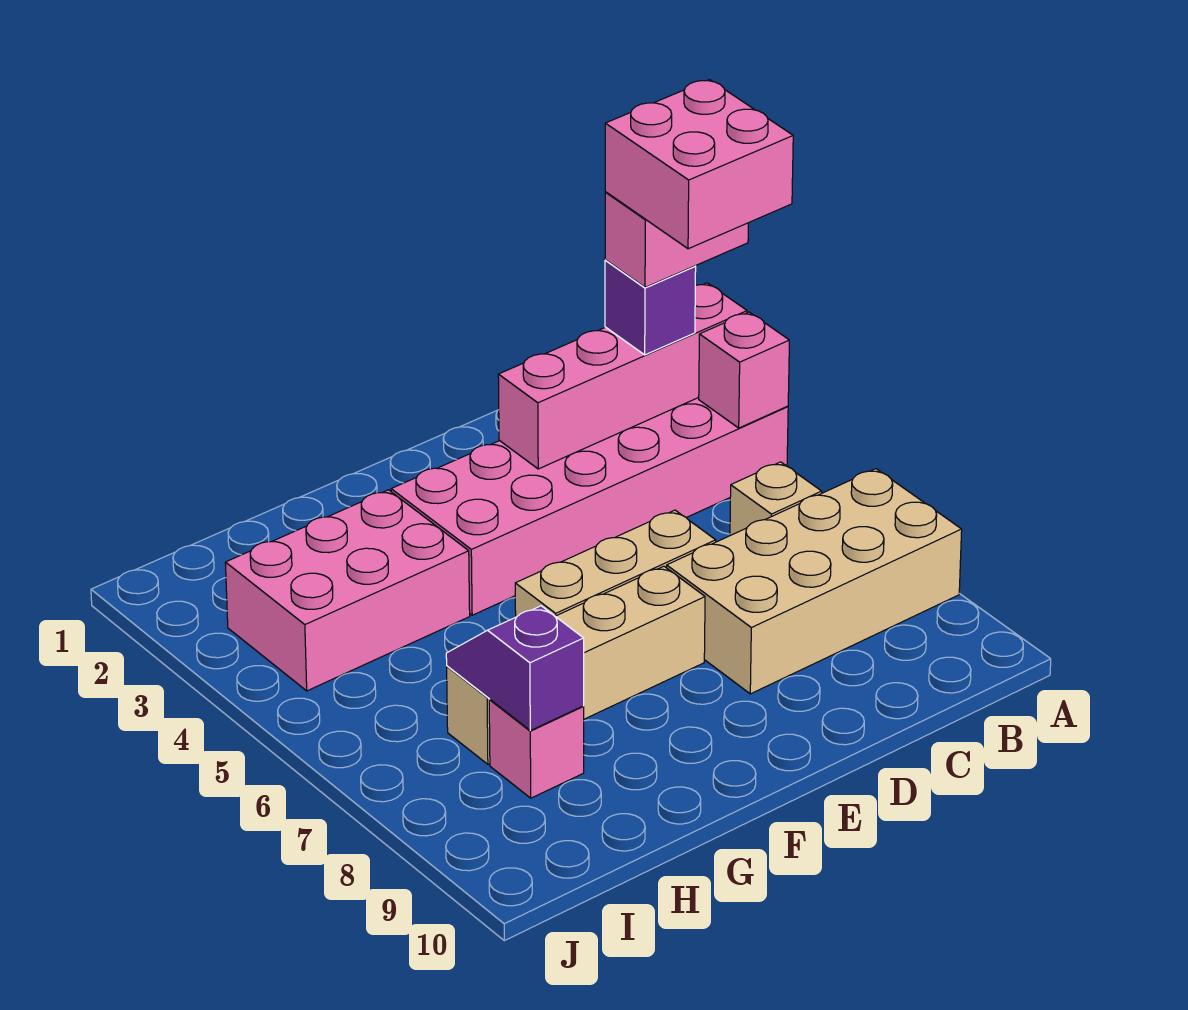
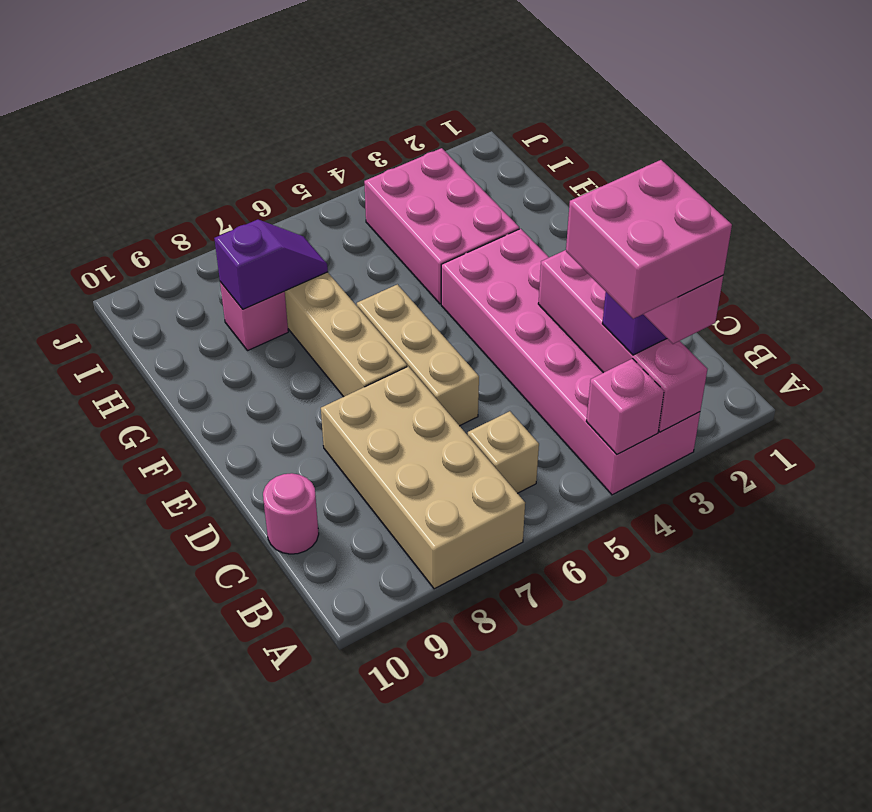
none -> pink round brick C10 level 1

